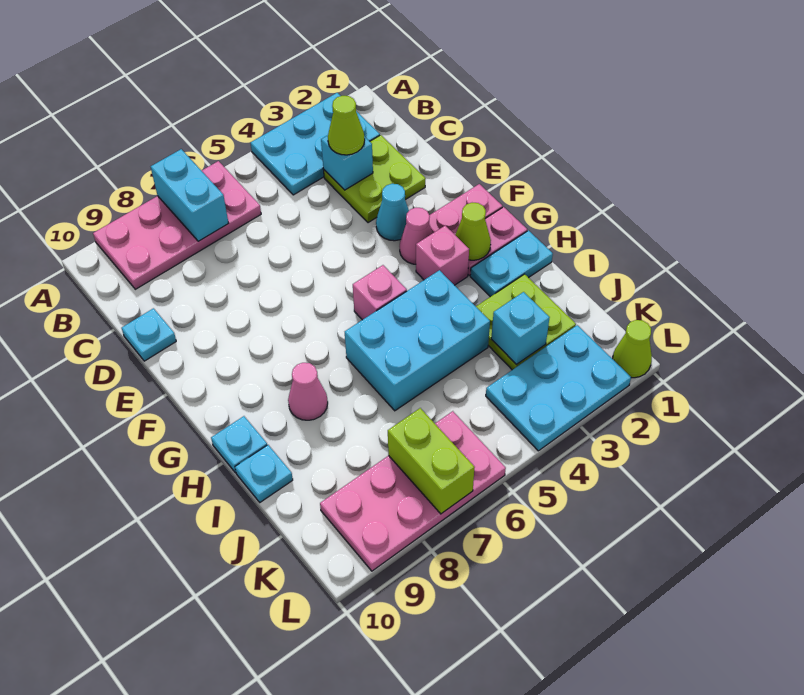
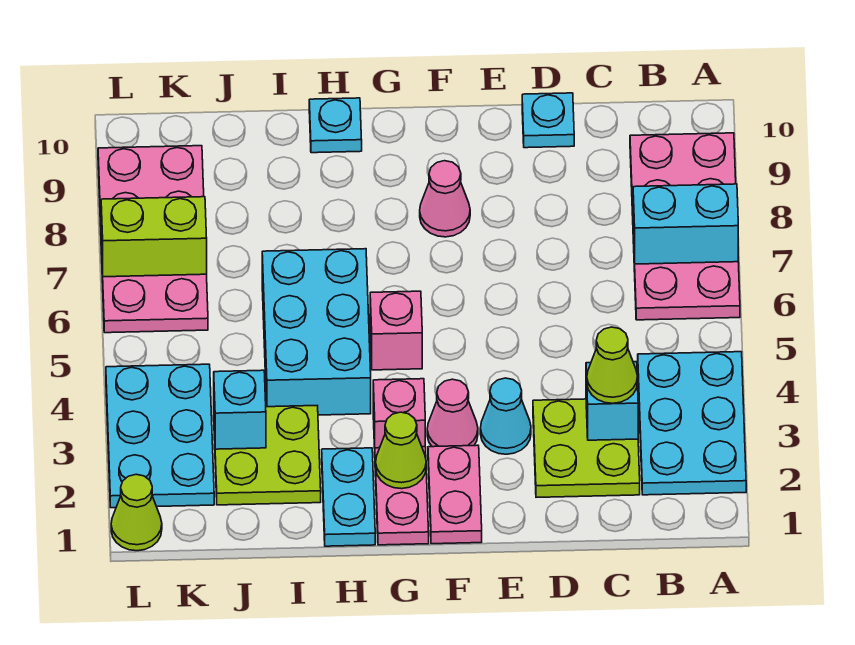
pink cone H8 level 1 -> pink cone F8 level 1
cyan plate I10 level 1 -> none

